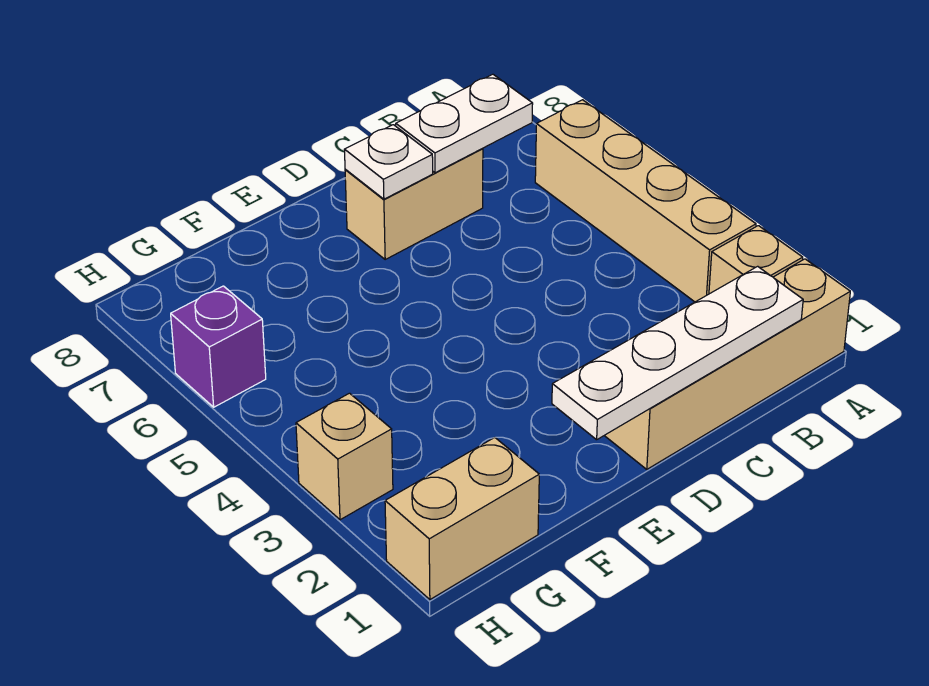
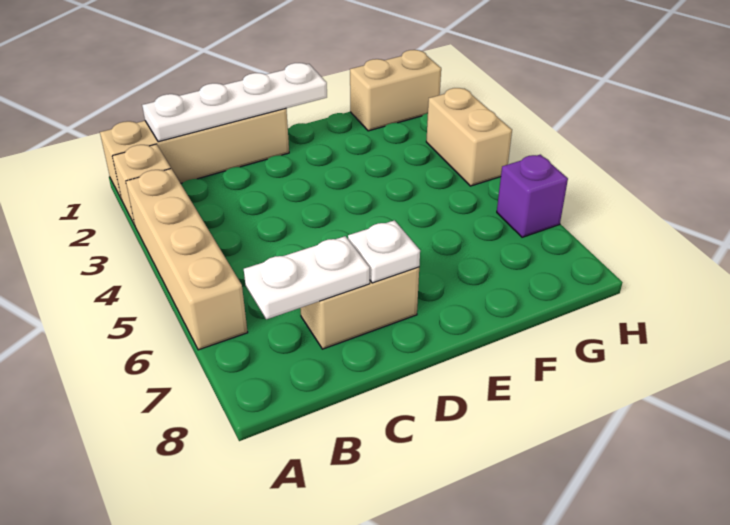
tan brick H3 level 1 -> tan brick H3:H4 level 1

